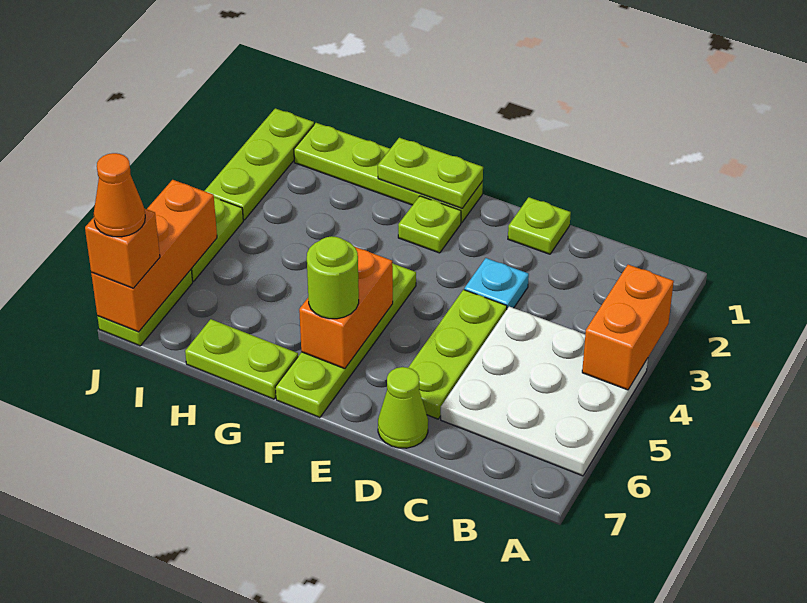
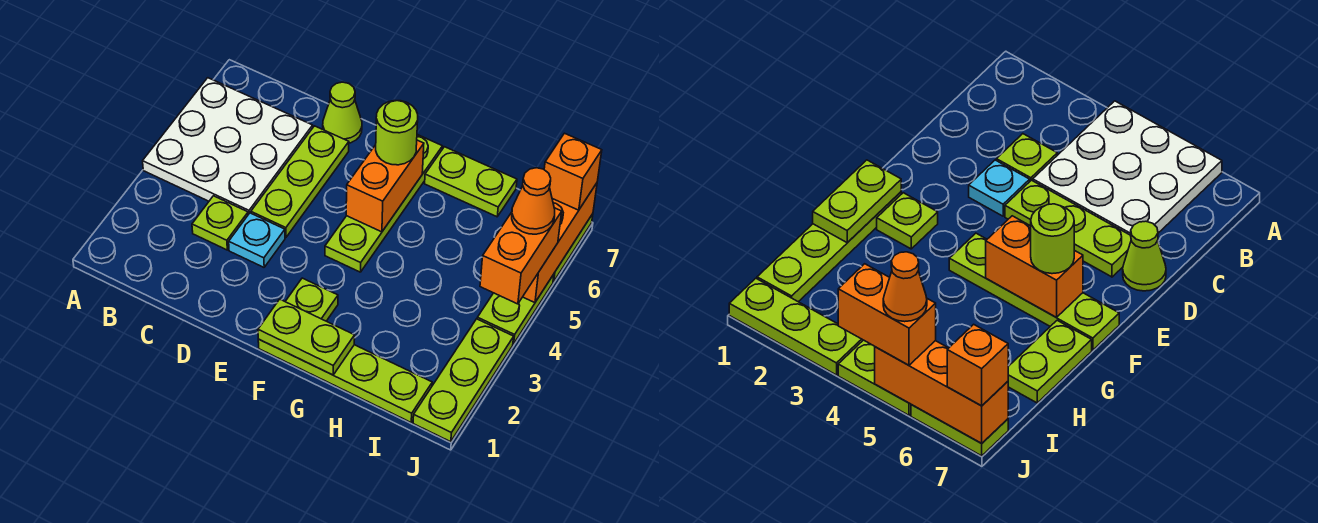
orange brick A3:A4 level 2 -> orange brick J4:J5 level 3
lime plate D1 level 1 -> lime plate C3 level 1
orange cone J7 level 4 -> orange cone J5 level 4

